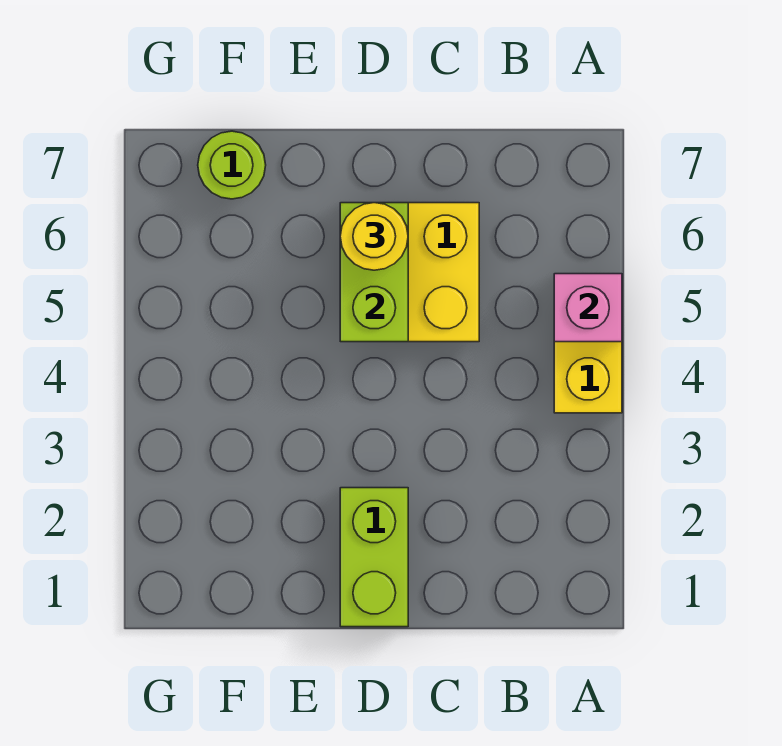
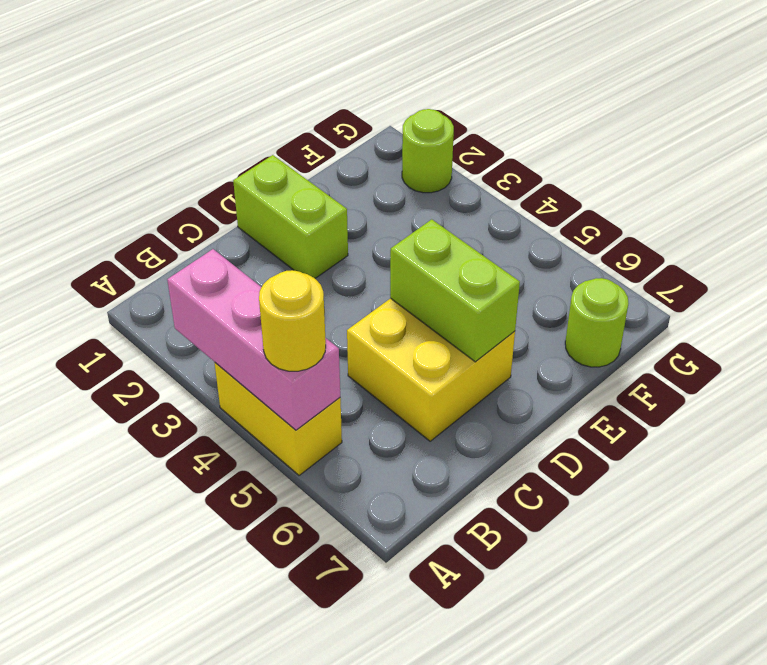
pink brick A5 level 2 -> pink brick A3:A5 level 2
yellow round brick D6 level 3 -> yellow round brick A5 level 3
none -> lime round brick G2 level 1

